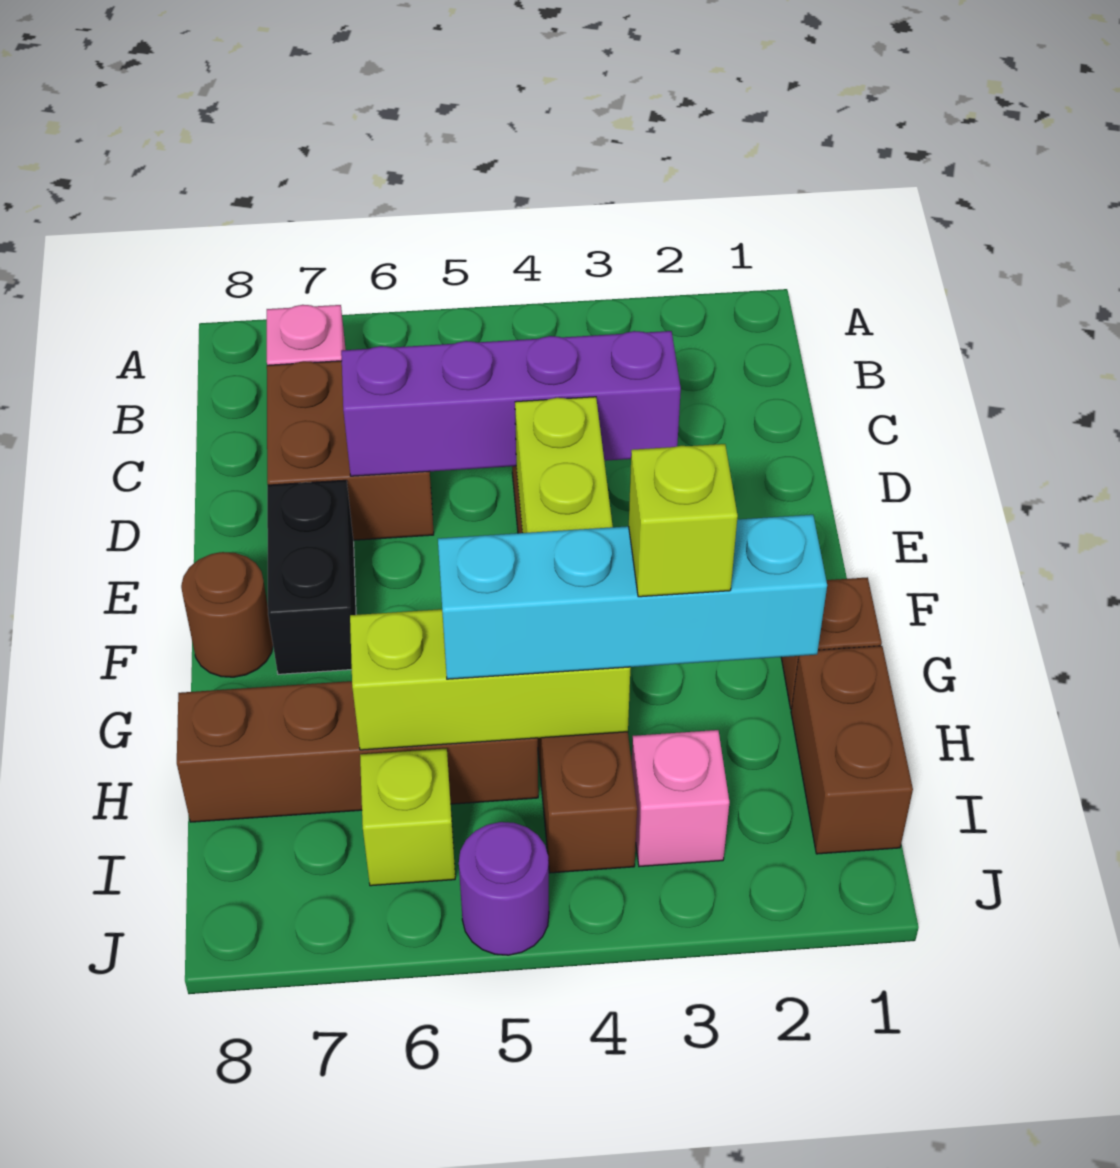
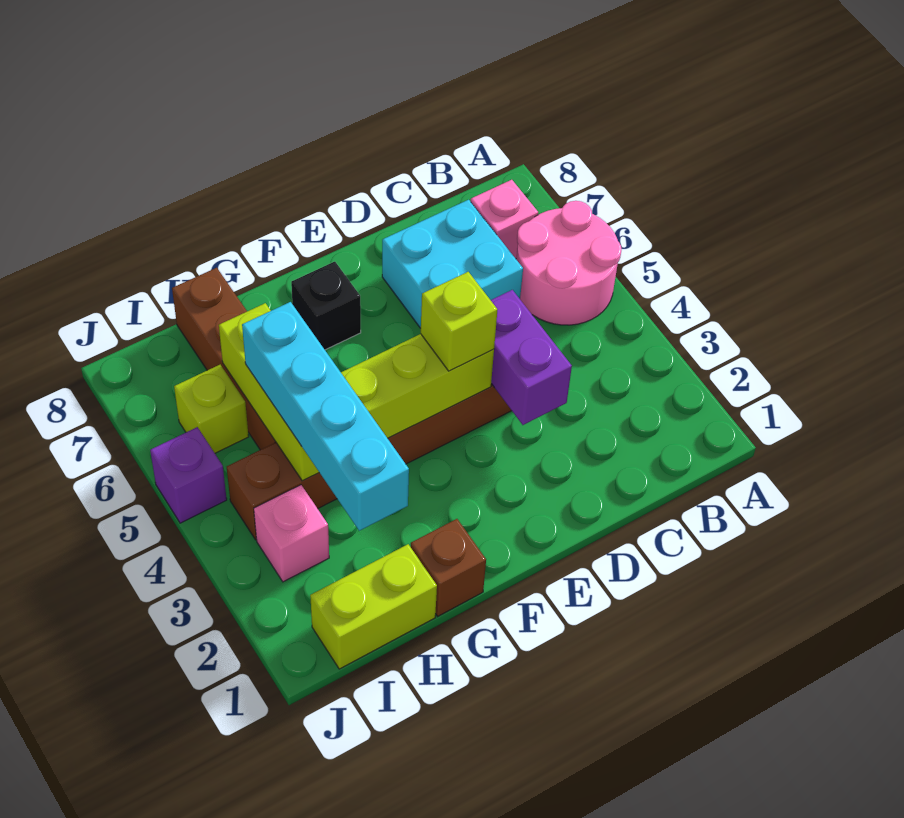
none -> pink round brick A5:B6 level 1
brown brick C6:D7 level 1 -> cyan brick C6:D7 level 1
purple brick D3:D6 level 2 -> purple brick D3:D4 level 2
black brick E7:F7 level 1 -> black brick F7 level 1
brown round brick F8 level 1 -> none
brown brick H1:I1 level 1 -> lime brick H1:I1 level 1
lime brick H3 level 4 -> lime brick E4 level 3
purple round brick J5 level 1 -> purple brick J5 level 1

